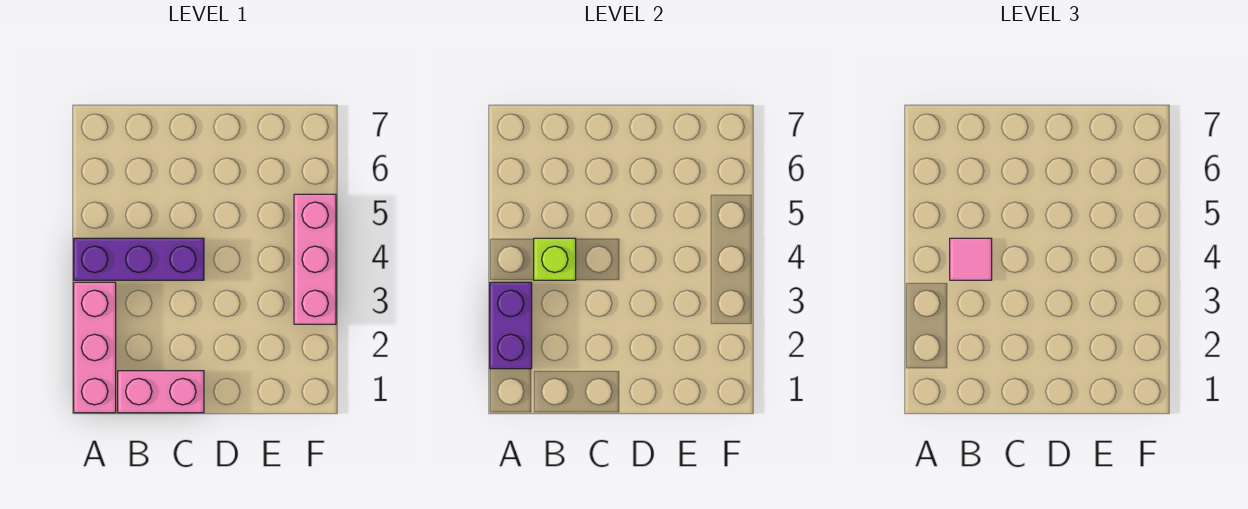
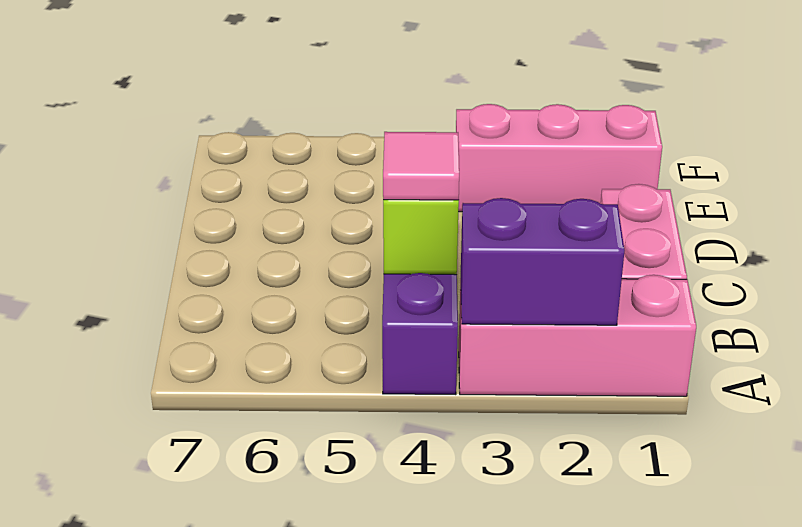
pink brick F3:F5 level 1 -> pink brick E1:E3 level 1

